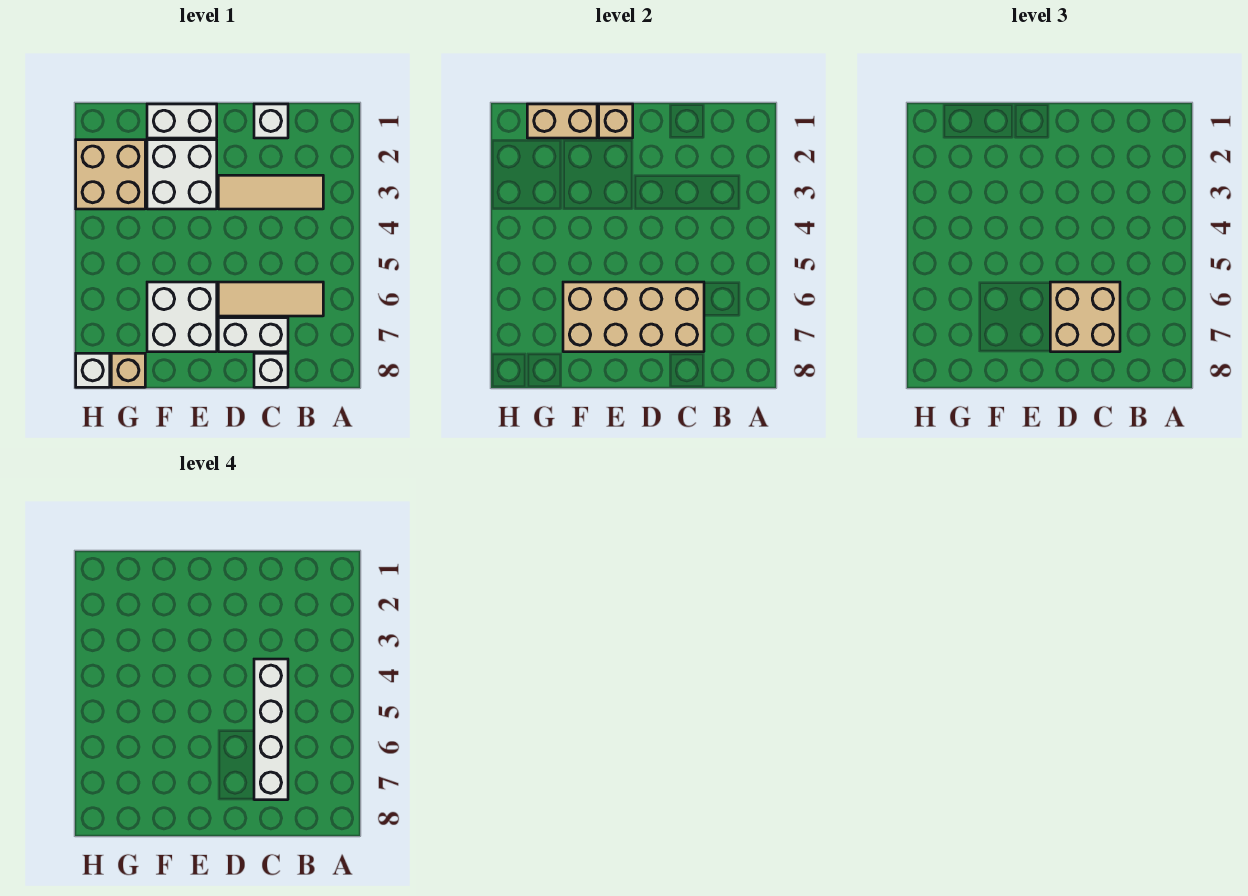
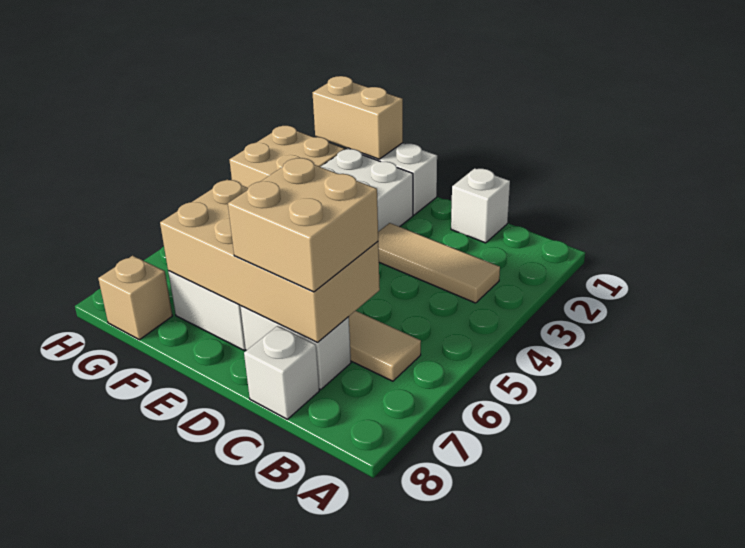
white brick C4:C7 level 4 -> none
tan brick E1 level 2 -> none
white brick H8 level 1 -> none

